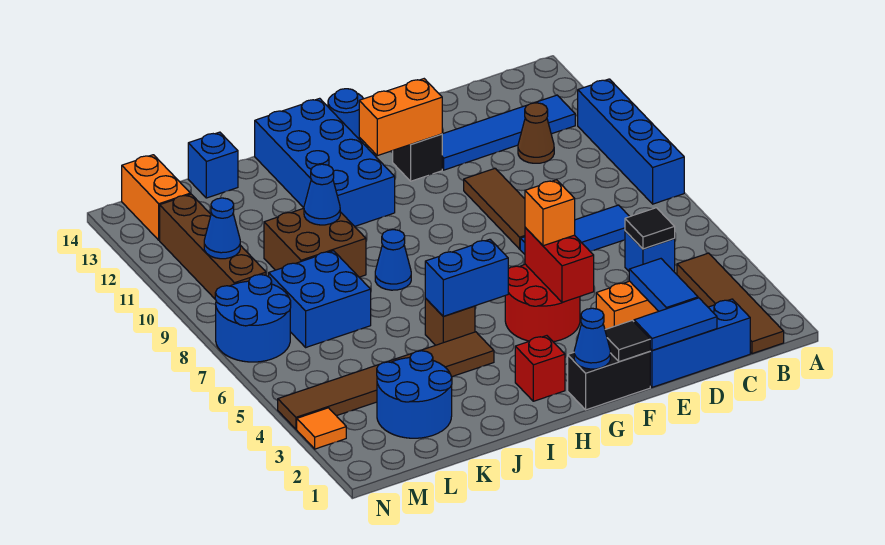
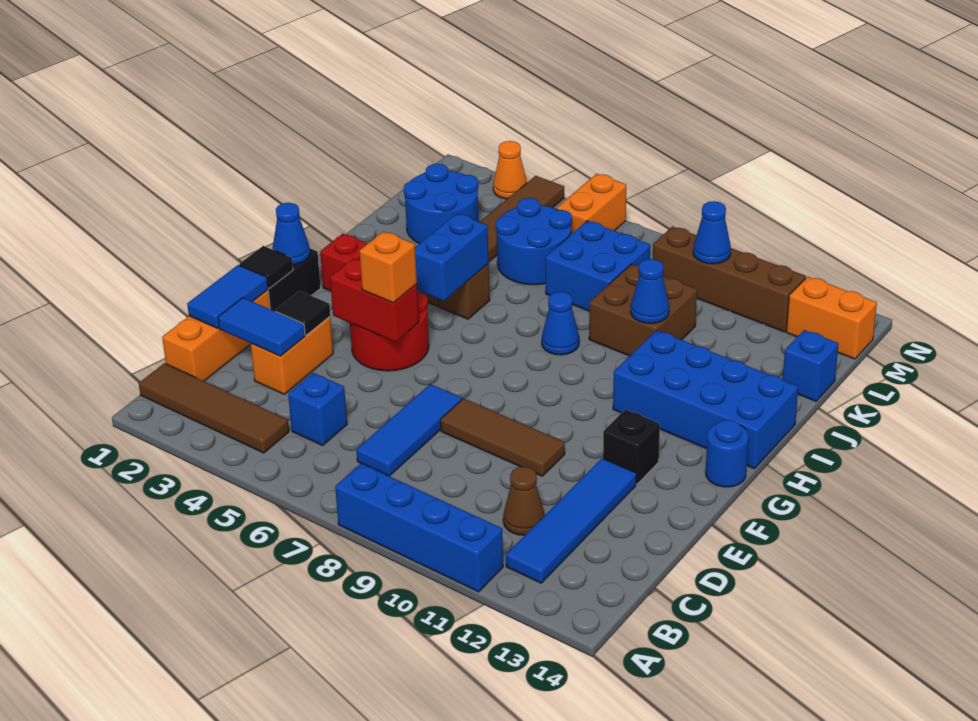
blue brick C1:E1 level 1 -> orange brick C1:E1 level 1
black tile C5 level 2 -> black tile E3 level 2
orange brick F12:G12 level 2 -> orange brick M6:N6 level 1
blue round brick M7:N8 level 1 -> blue round brick K5:L6 level 1
orange tile N3 level 1 -> orange cone N3 level 1

